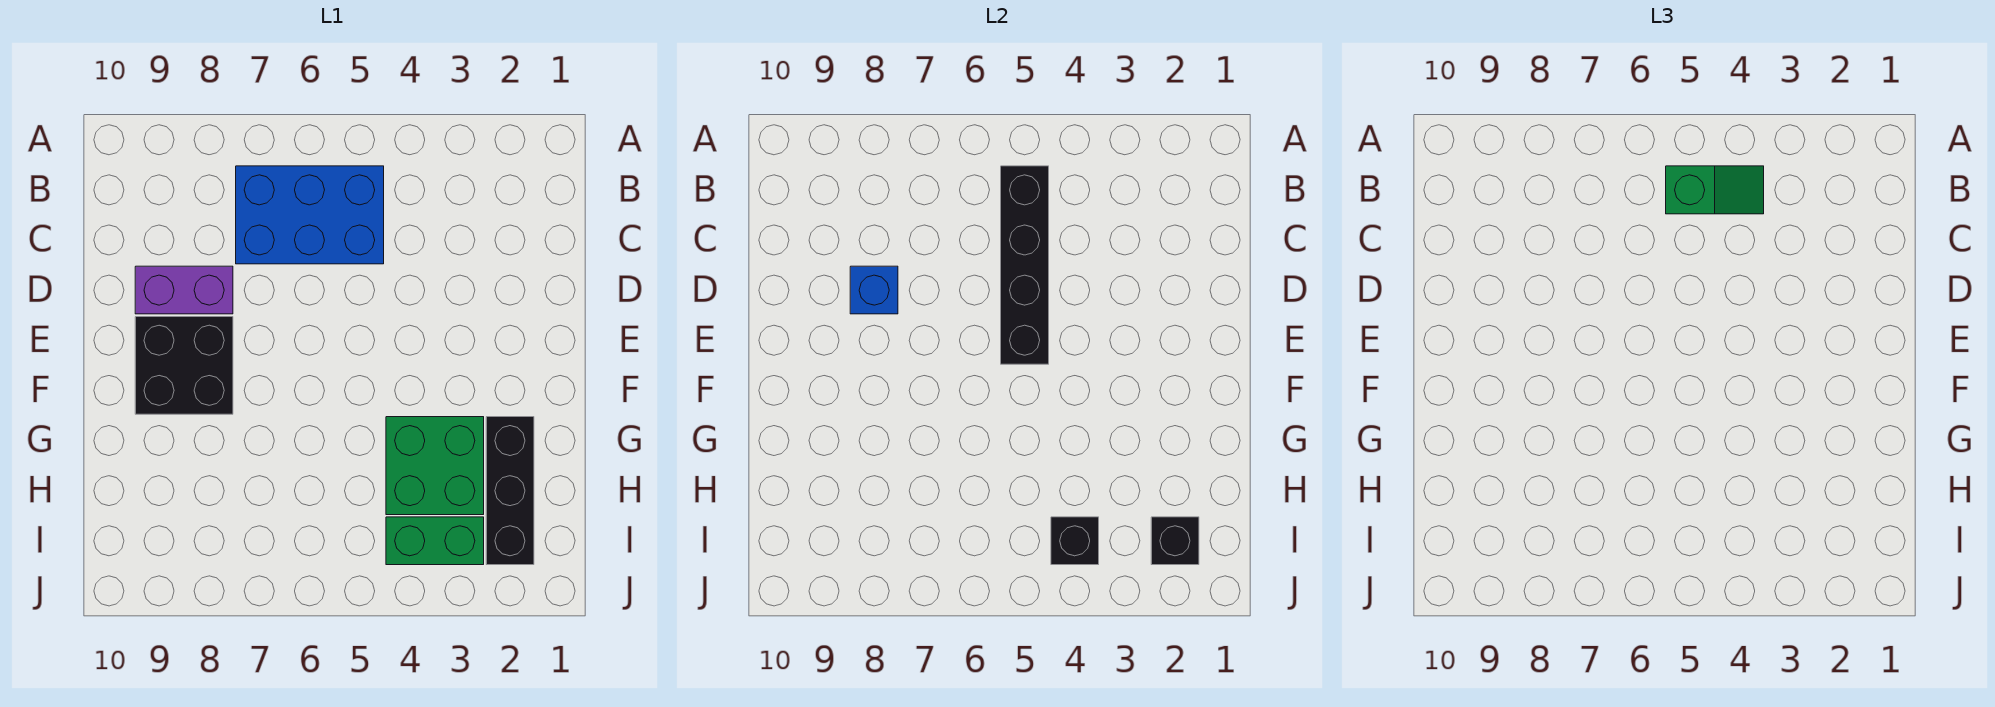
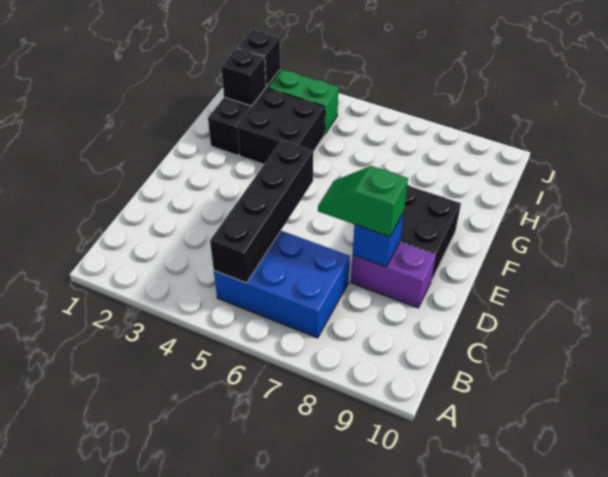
green slope B4:B5 level 3 top 5 -> green slope D7:D8 level 3 top 8
green brick G3:H4 level 1 -> black brick G3:H4 level 1
black brick I4 level 2 -> black brick H2 level 2

